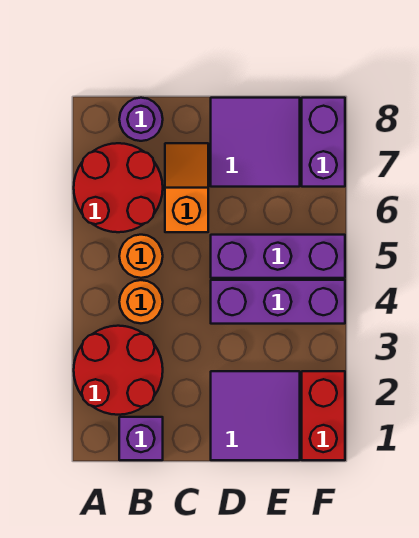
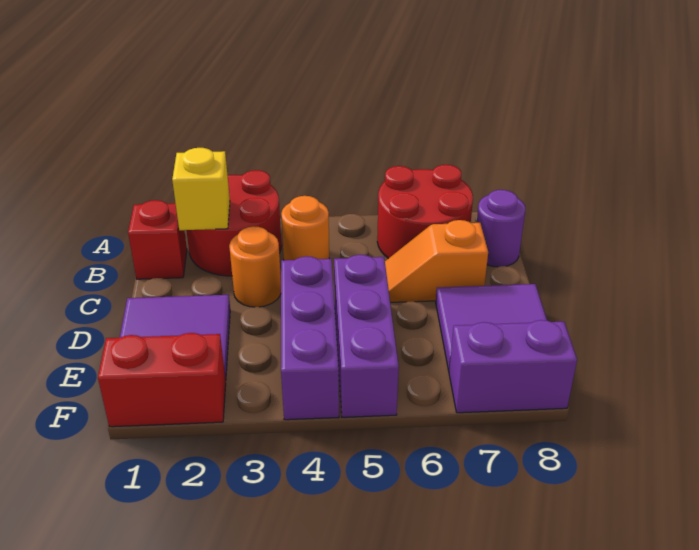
purple brick B1 level 1 -> red brick B1 level 1
none -> yellow brick B2 level 2
orange round brick B5 level 1 -> orange round brick C3 level 1
orange slope C6:C7 level 1 top 6 -> orange slope C6:C7 level 1 top 7

